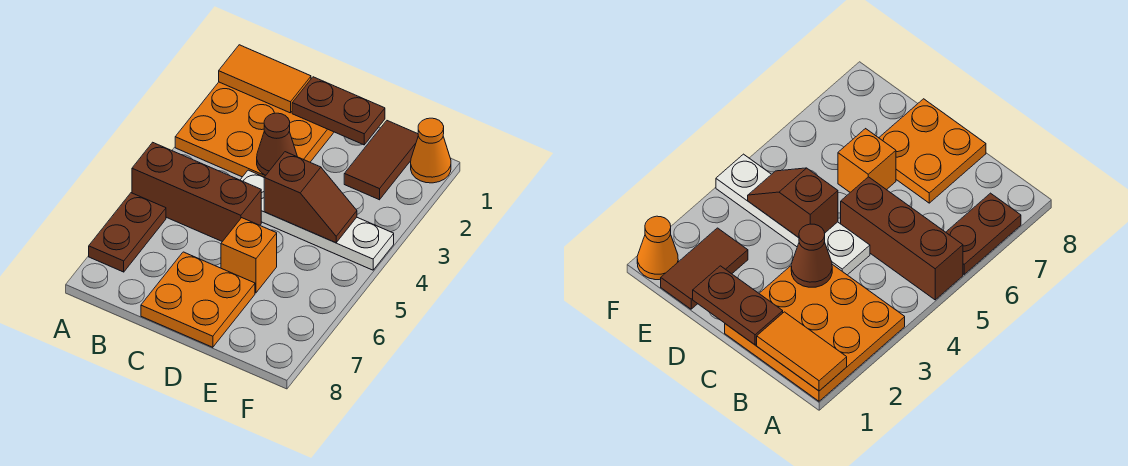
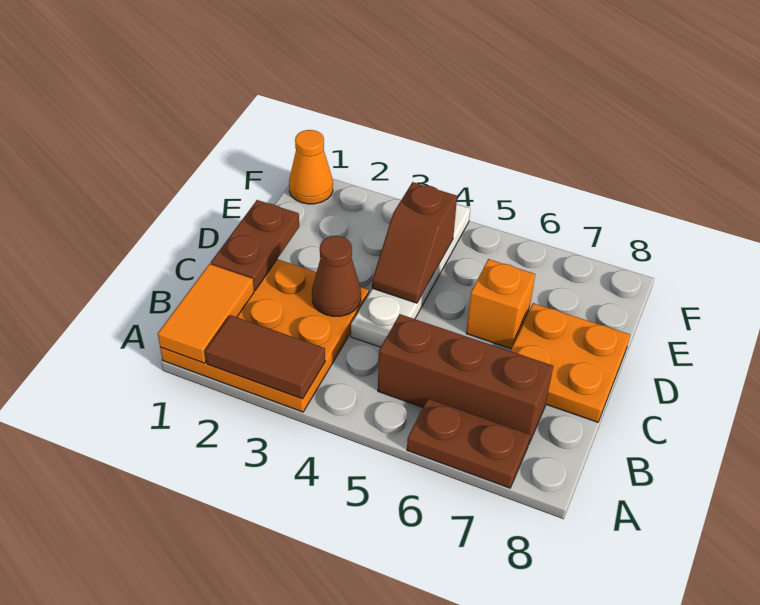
brown brick A5:C5 level 1 -> brown brick B5:B7 level 1
brown slope D4:E4 level 2 top D -> brown slope D4:E4 level 2 top E
brown tile E1:E2 level 1 -> brown tile A2:A3 level 2

